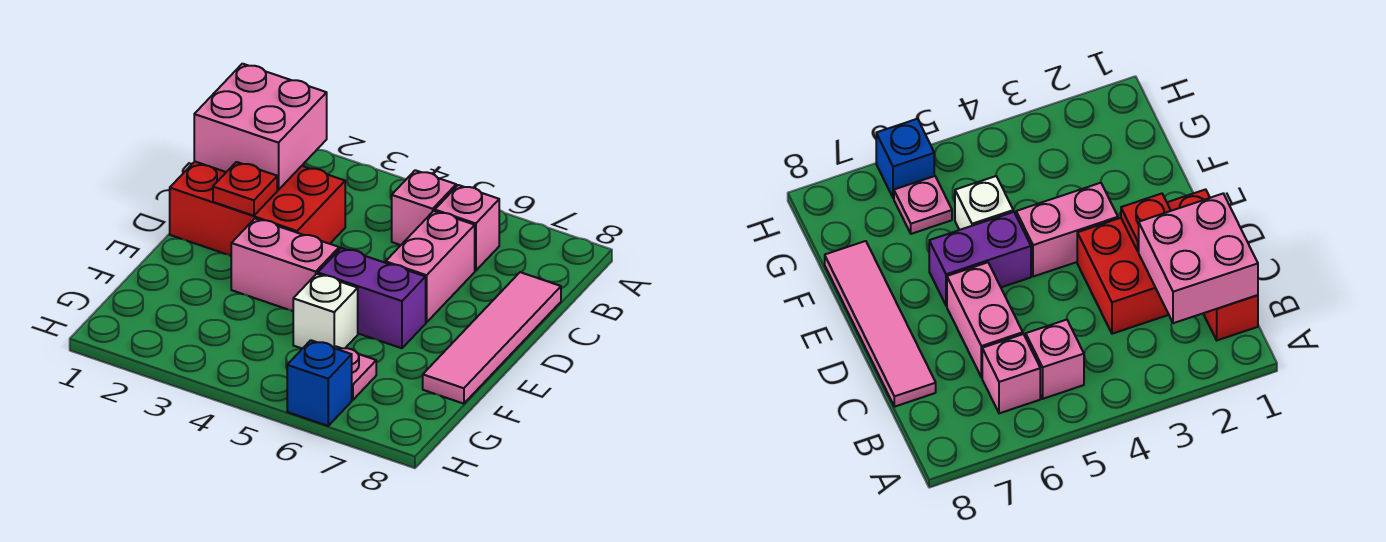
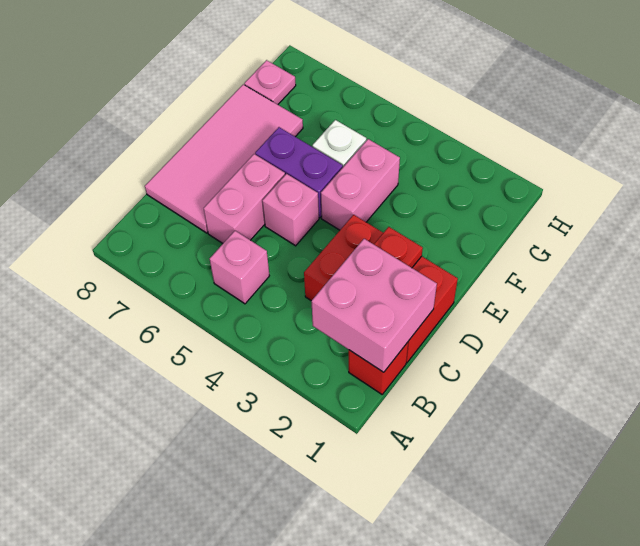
pink brick B6 level 1 -> pink brick D5 level 1
pink tile C8:F8 level 1 -> pink tile C7:F8 level 1
pink brick E3:E4 level 1 -> pink brick E4:F4 level 1
pink plate G6 level 1 -> pink plate G8 level 1
blue brick H6 level 1 -> none

